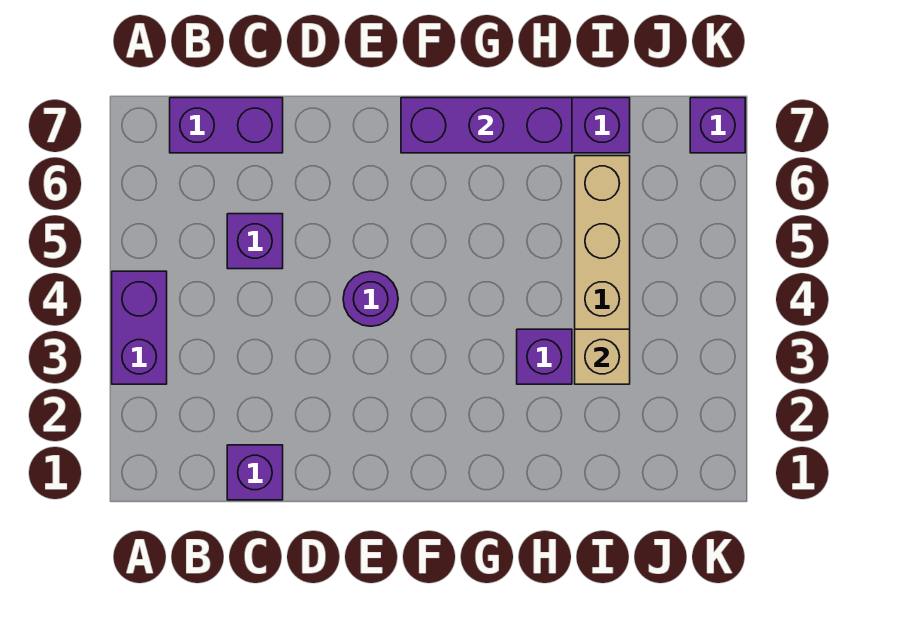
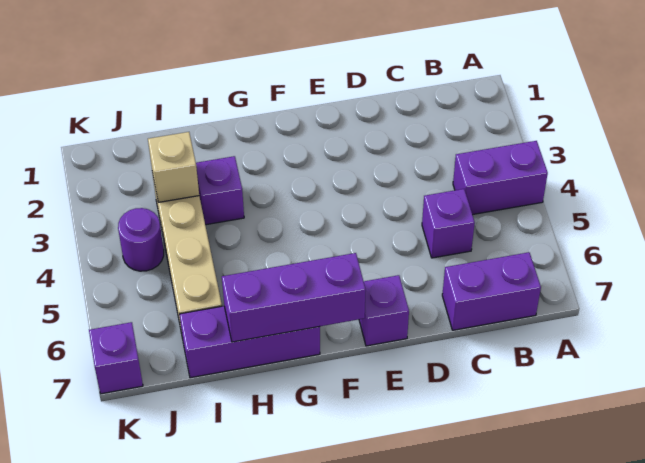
purple brick A3:A4 level 1 -> purple brick A4:B4 level 1
purple brick C1 level 1 -> purple brick E7 level 1
purple round brick E4 level 1 -> purple round brick J4 level 1

